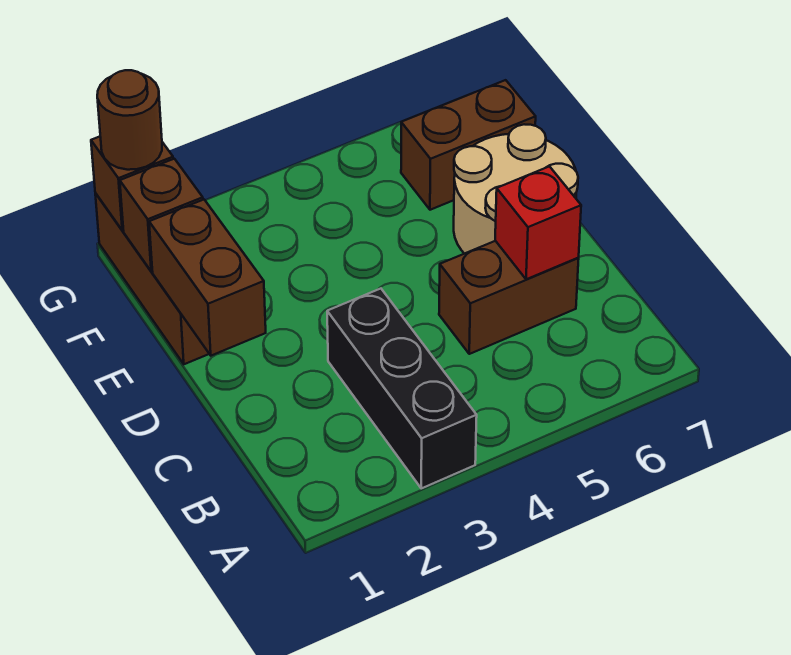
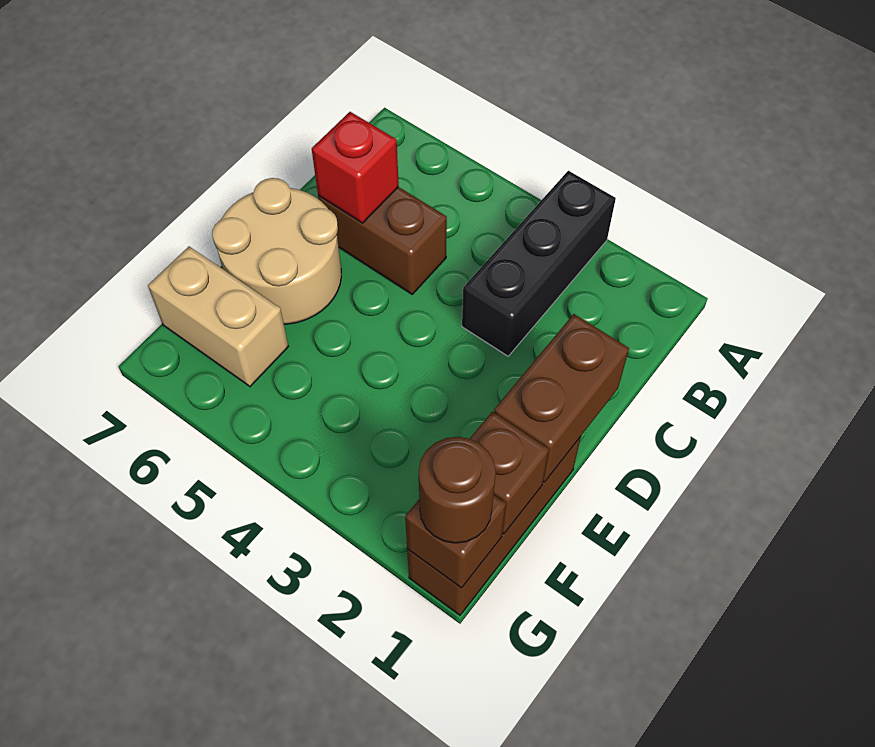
brown brick F6:F7 level 1 -> tan brick F6:F7 level 1

